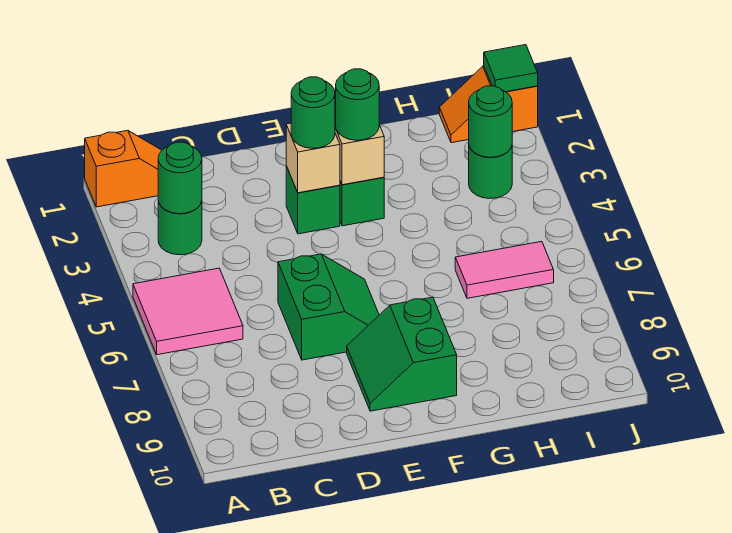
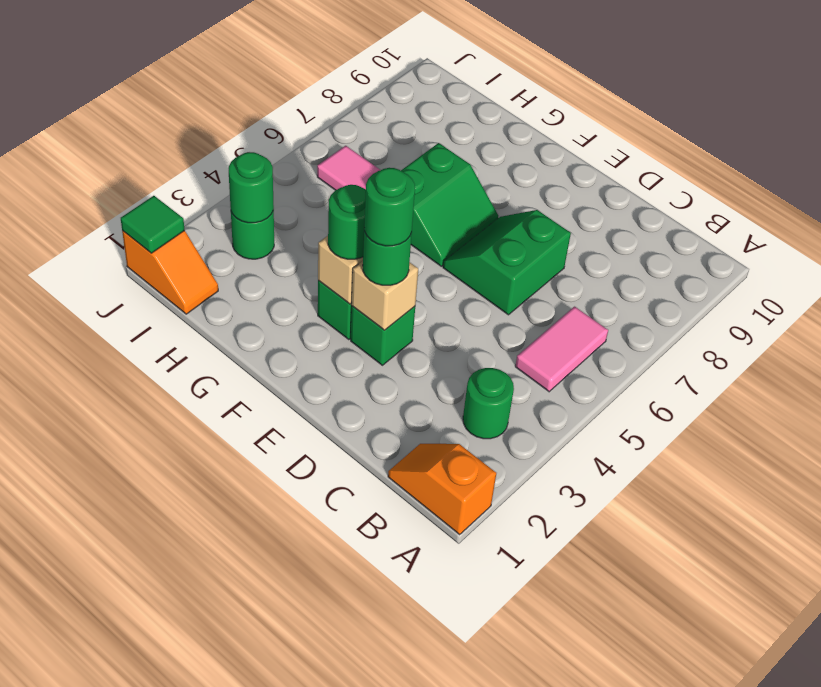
pink tile A5:B6 level 1 -> pink tile B5:B6 level 1
green round brick B3 level 2 -> green round brick E3 level 4
green slope E8:F9 level 1 top F -> green slope F6:G7 level 1 top G

